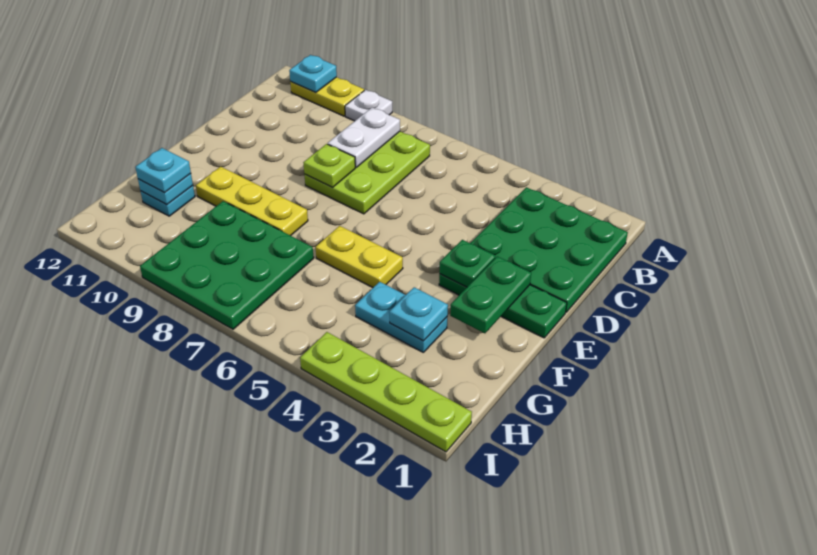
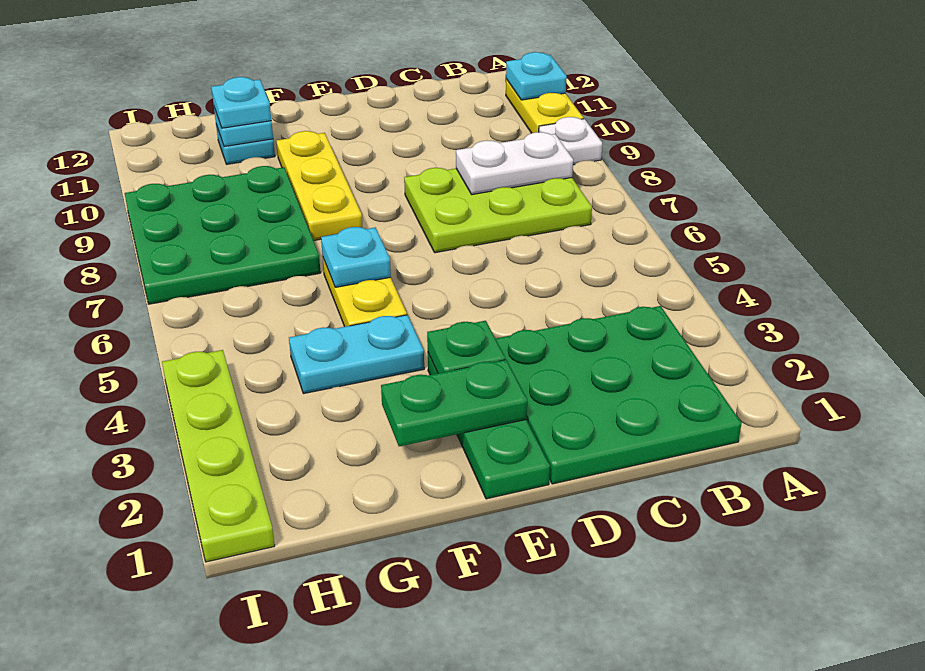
lime plate D8 level 2 -> none
cyan plate G3:G4 level 1 -> cyan plate F4:G4 level 1
cyan plate G3 level 2 -> cyan plate F6 level 2

